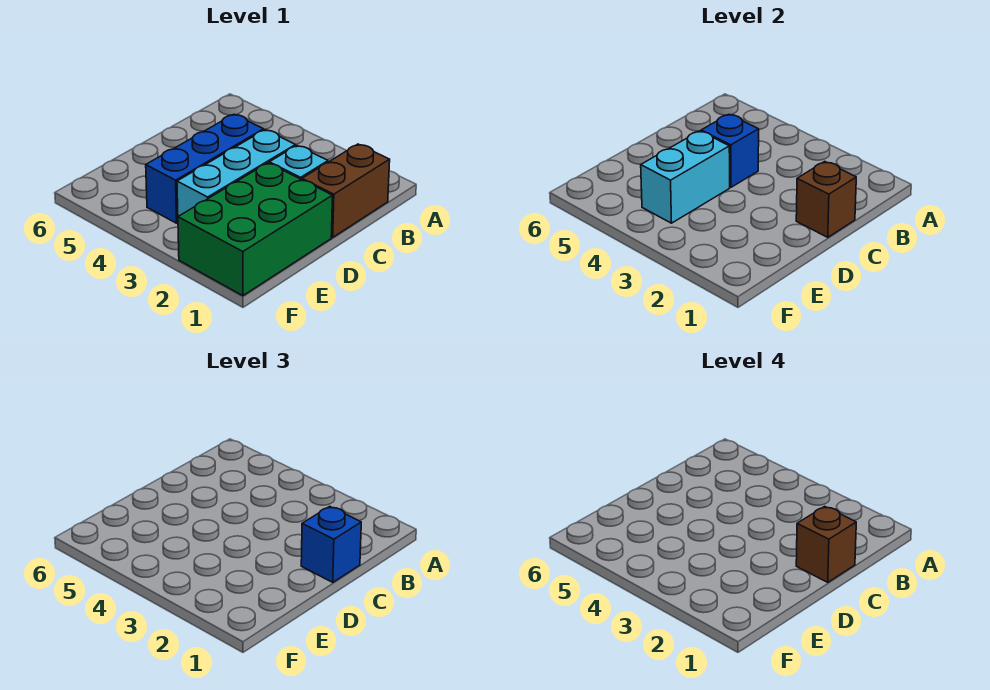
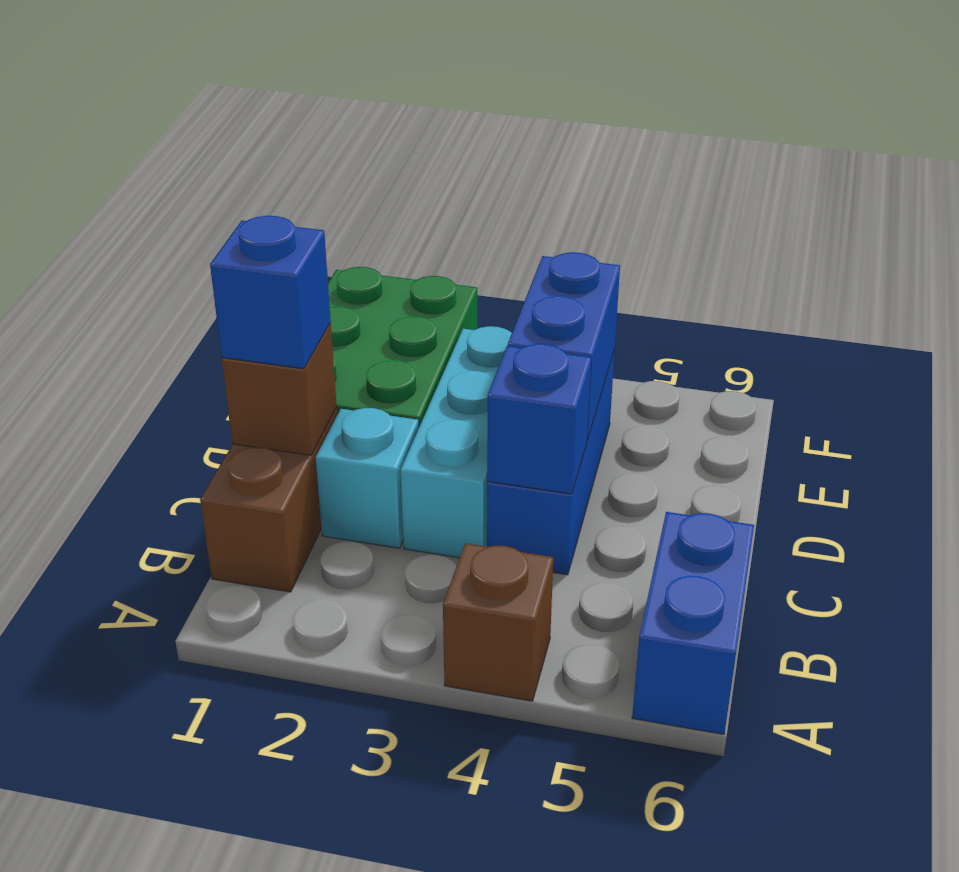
none -> blue brick A6:B6 level 1
brown brick C1 level 4 -> brown brick A4 level 1
cyan brick D4:E4 level 2 -> blue brick D4:E4 level 2

